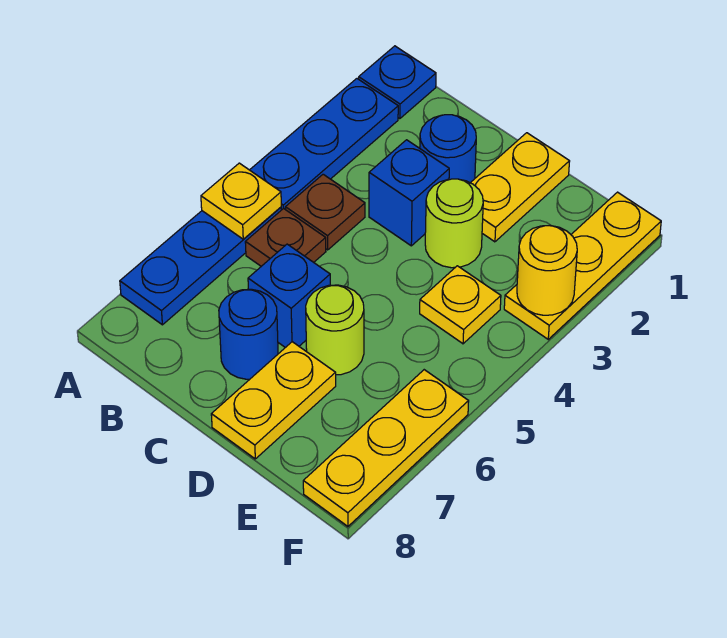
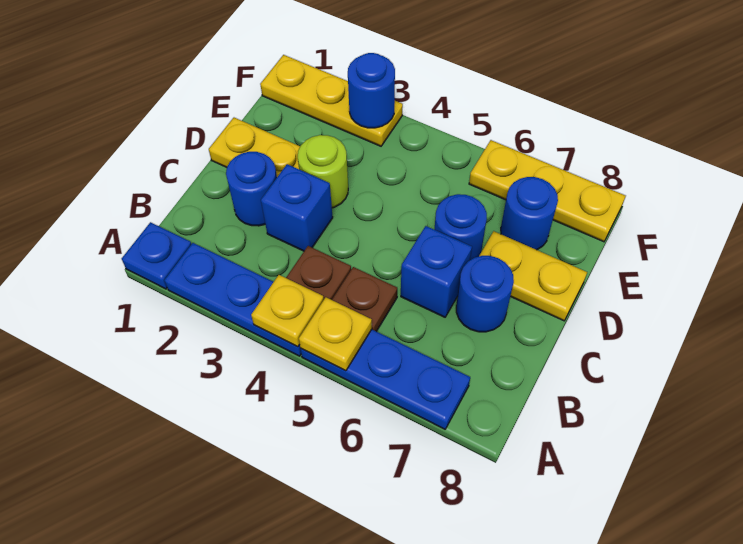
lime round brick D6 level 1 -> blue round brick D6 level 1
yellow plate E4 level 1 -> yellow plate A4 level 2
none -> blue round brick E7 level 1
yellow round brick F3 level 2 -> blue round brick F3 level 2

